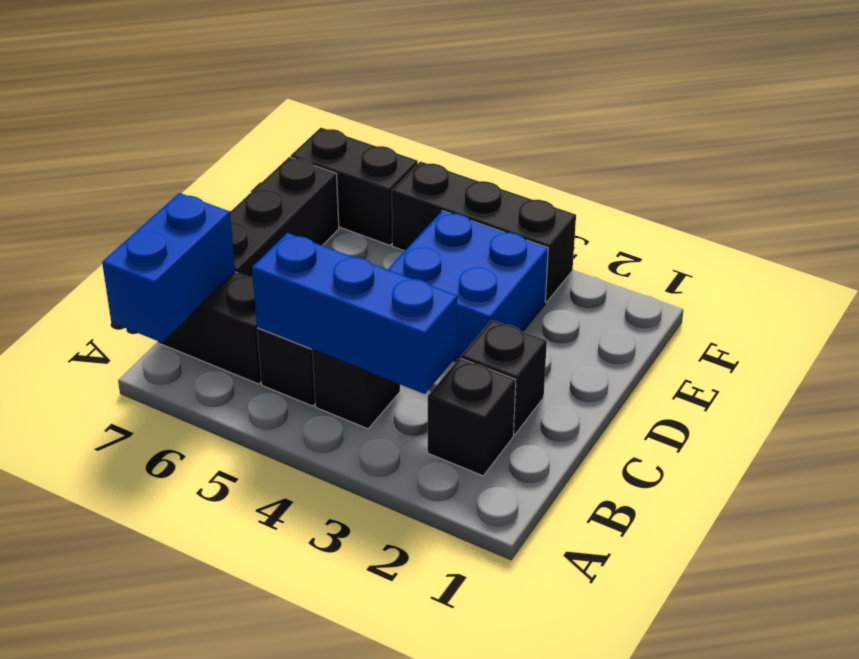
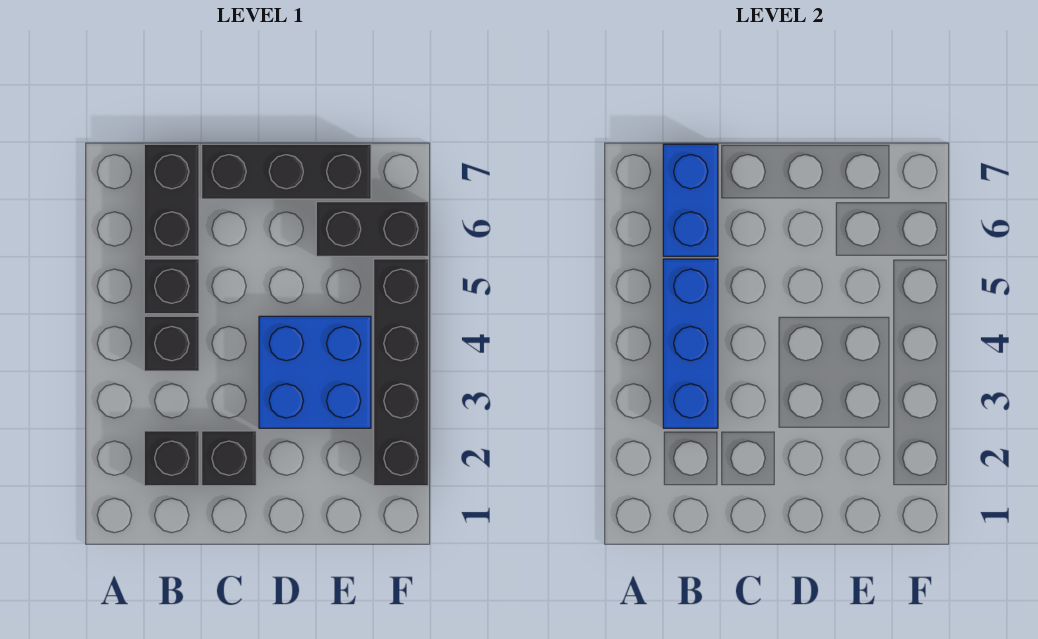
blue brick A7:B7 level 2 -> blue brick B6:B7 level 2
black brick F3:F5 level 1 -> black brick F2:F5 level 1
black brick F6:F7 level 1 -> black brick E6:F6 level 1

